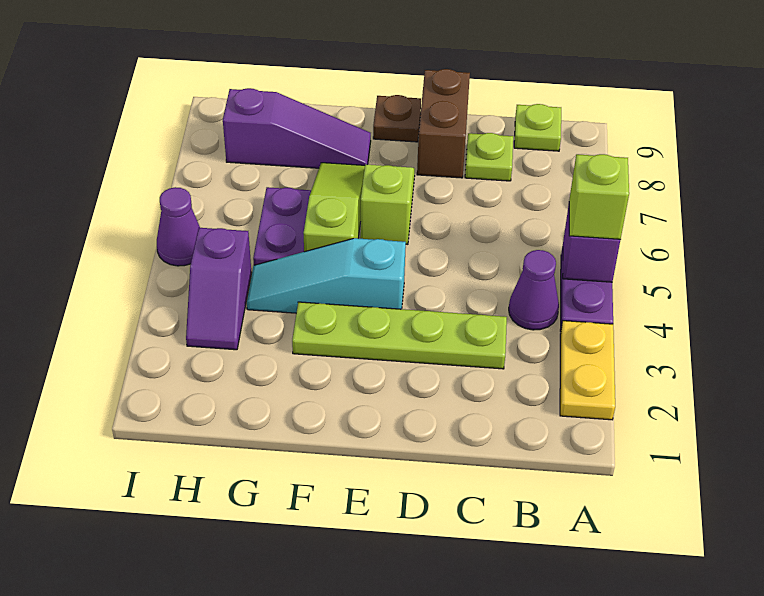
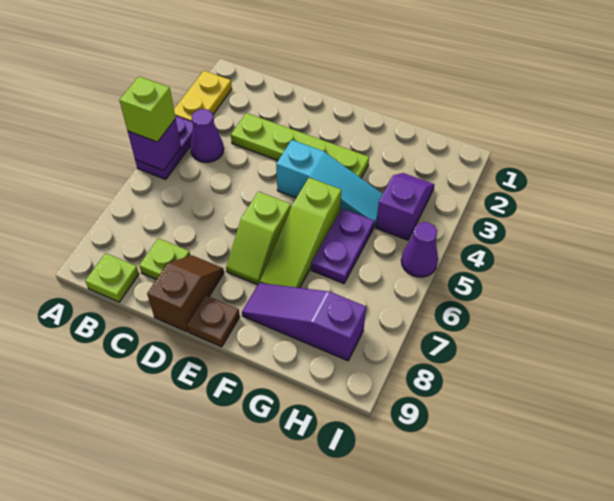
brown brick D8:D9 level 1 -> brown slope D8:D9 level 1 top 9

